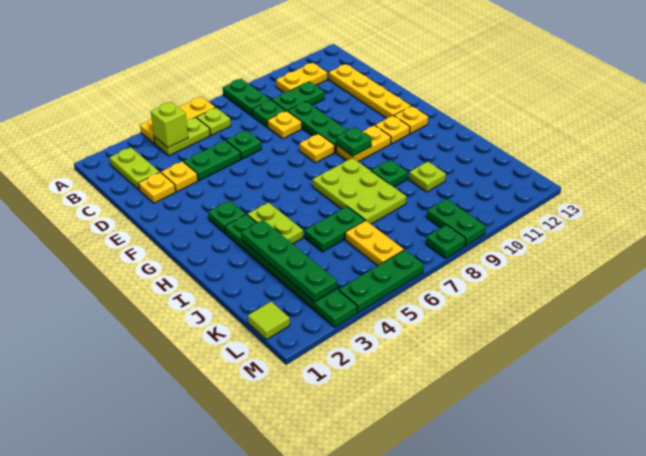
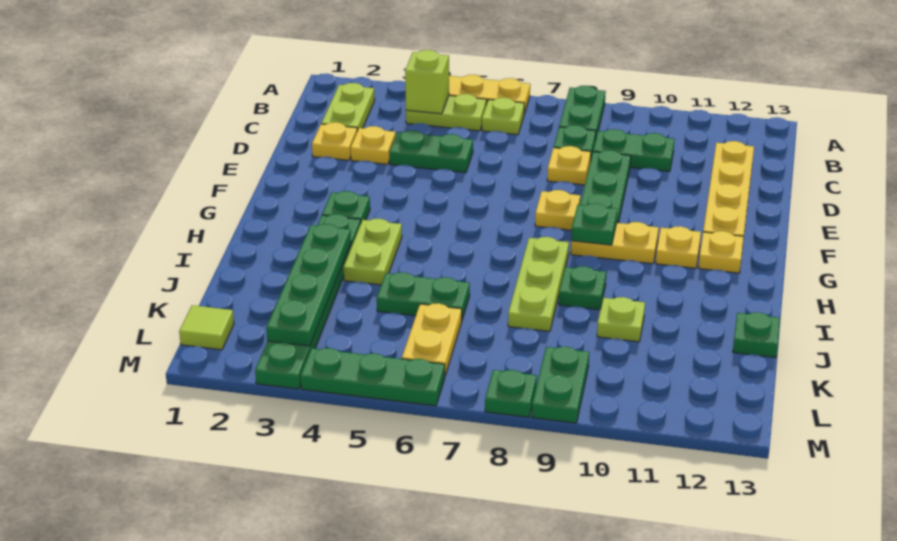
yellow plate B10:B11 level 1 -> none
green plate D6 level 1 -> green plate J13 level 1
lime plate H7:J8 level 1 -> lime plate H8:J8 level 1

